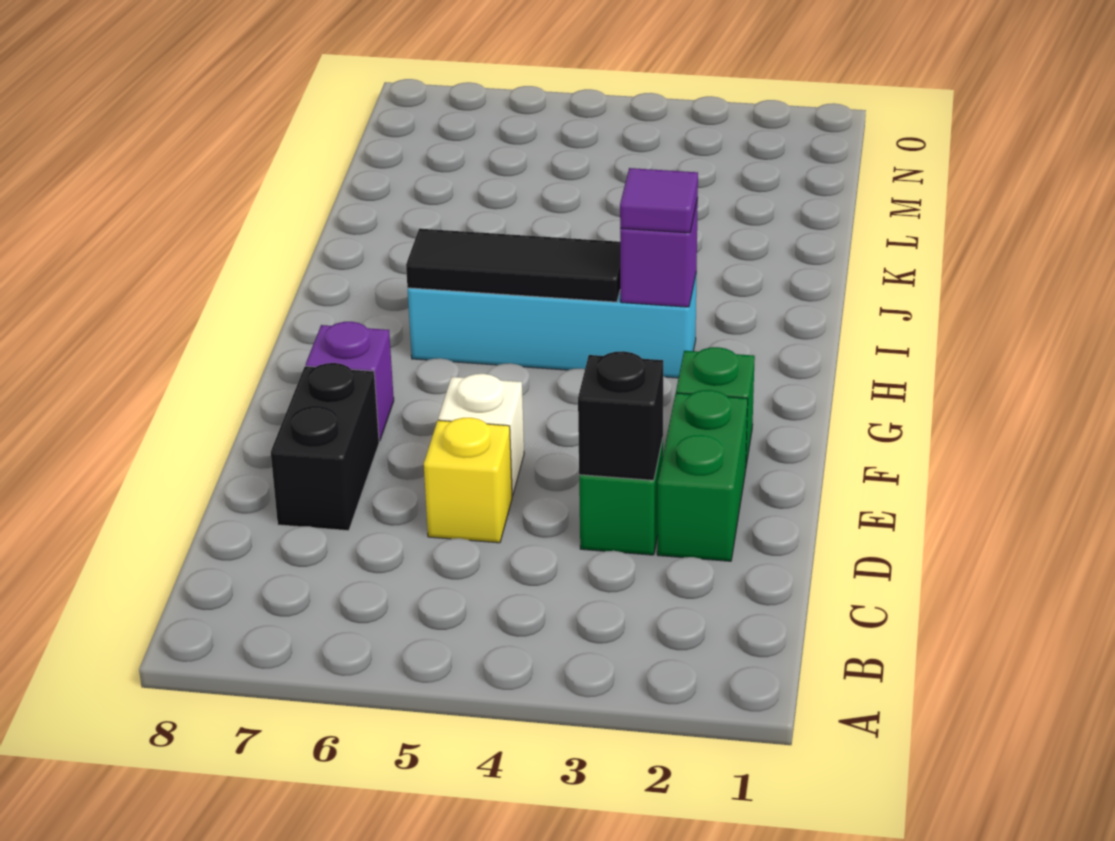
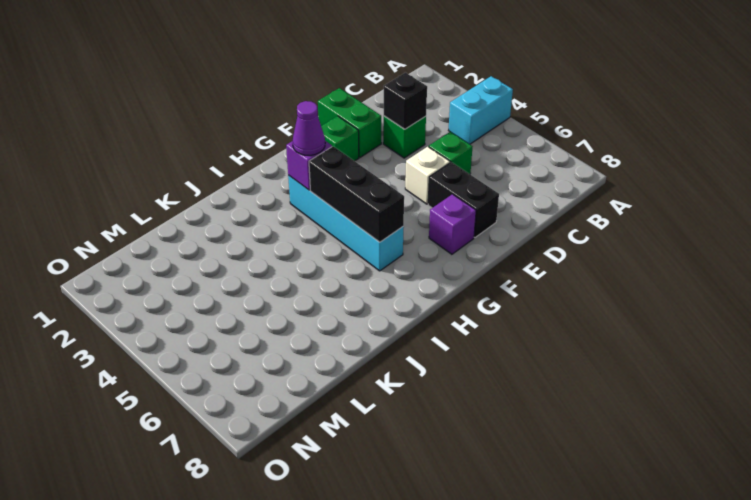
none -> cyan brick A4:B4 level 1
green brick D2:E2 level 1 -> green brick E1:E2 level 1
yellow brick D5 level 1 -> green brick D5 level 1
black brick D7:E7 level 1 -> black brick E6:E7 level 1
purple tile H3 level 3 -> purple cone H3 level 3
black tile H4:H6 level 2 -> black brick H4:H6 level 2

